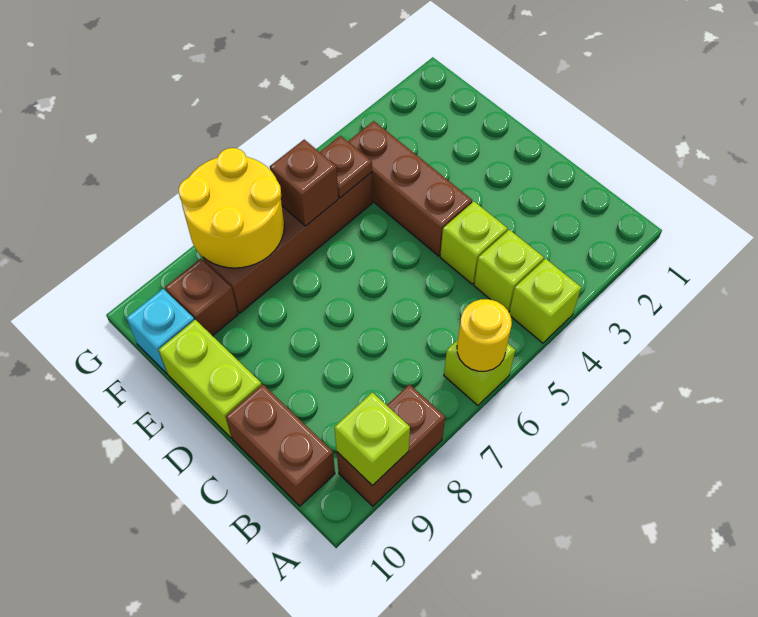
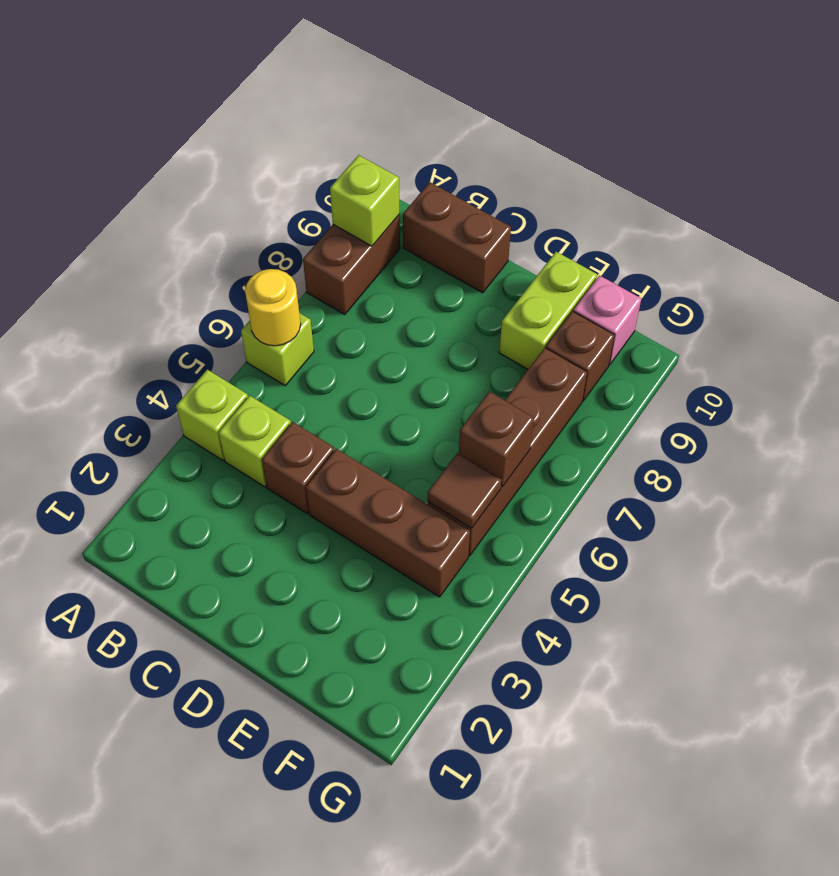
lime brick C4 level 1 -> brown brick C4 level 1
lime brick D10:E10 level 1 -> lime brick E9:E10 level 1
brown plate F5 level 2 -> brown tile F5 level 2
yellow round brick F7:G8 level 2 -> none
cyan brick F10 level 1 -> pink brick F10 level 1

